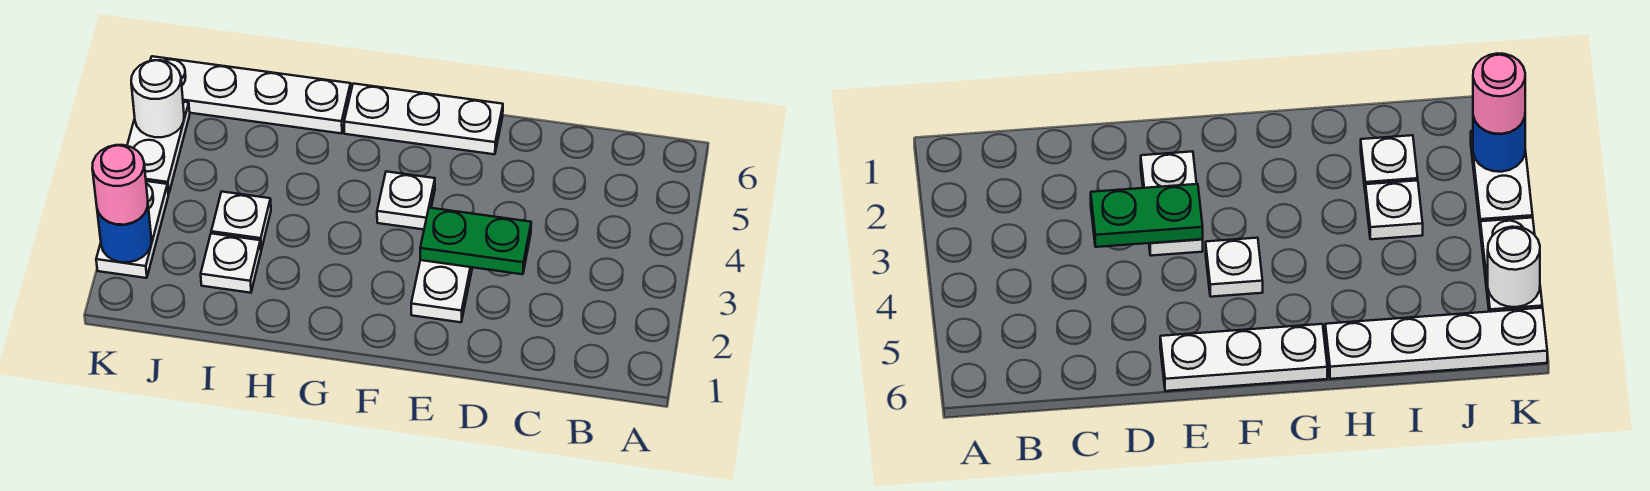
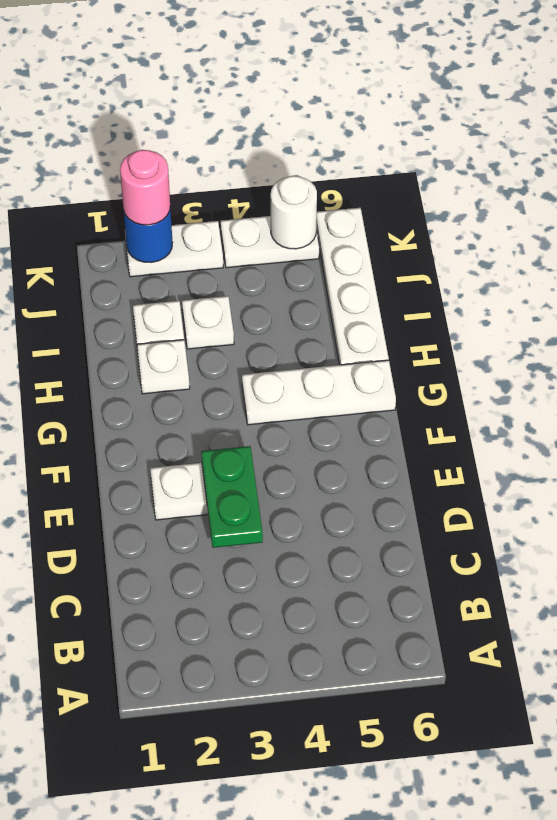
white plate E6:G6 level 1 -> white plate G4:G6 level 1
white plate F4 level 1 -> white plate H2 level 1

